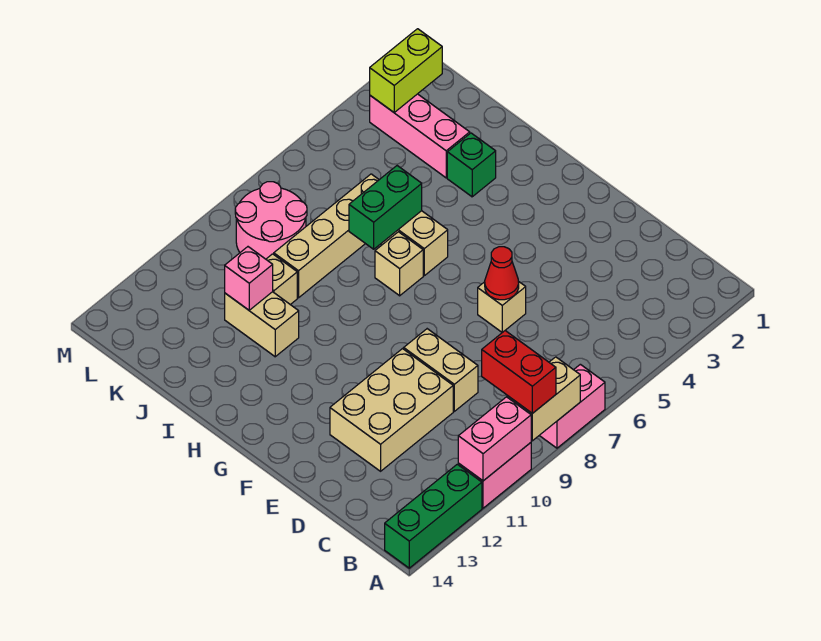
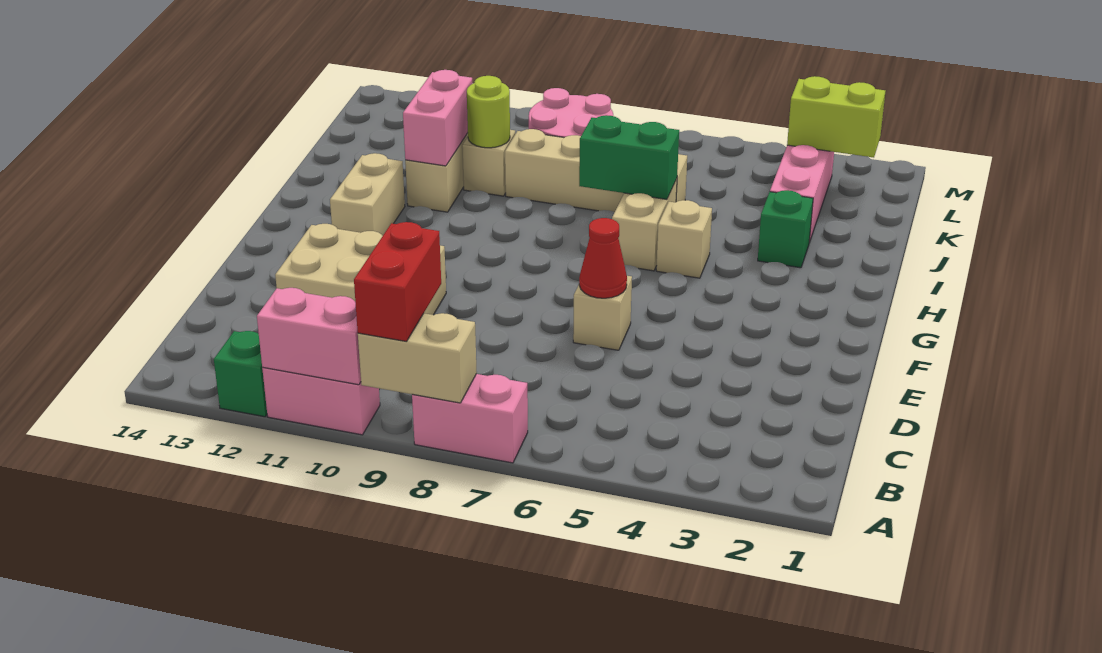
green brick A12:A14 level 1 -> green brick A12 level 1
tan brick D9:E9 level 1 -> tan brick G12:H12 level 1
tan brick H7 level 1 -> tan brick H5 level 1
none -> lime round brick J10 level 2
pink brick J11 level 2 -> pink brick I11:J11 level 2

